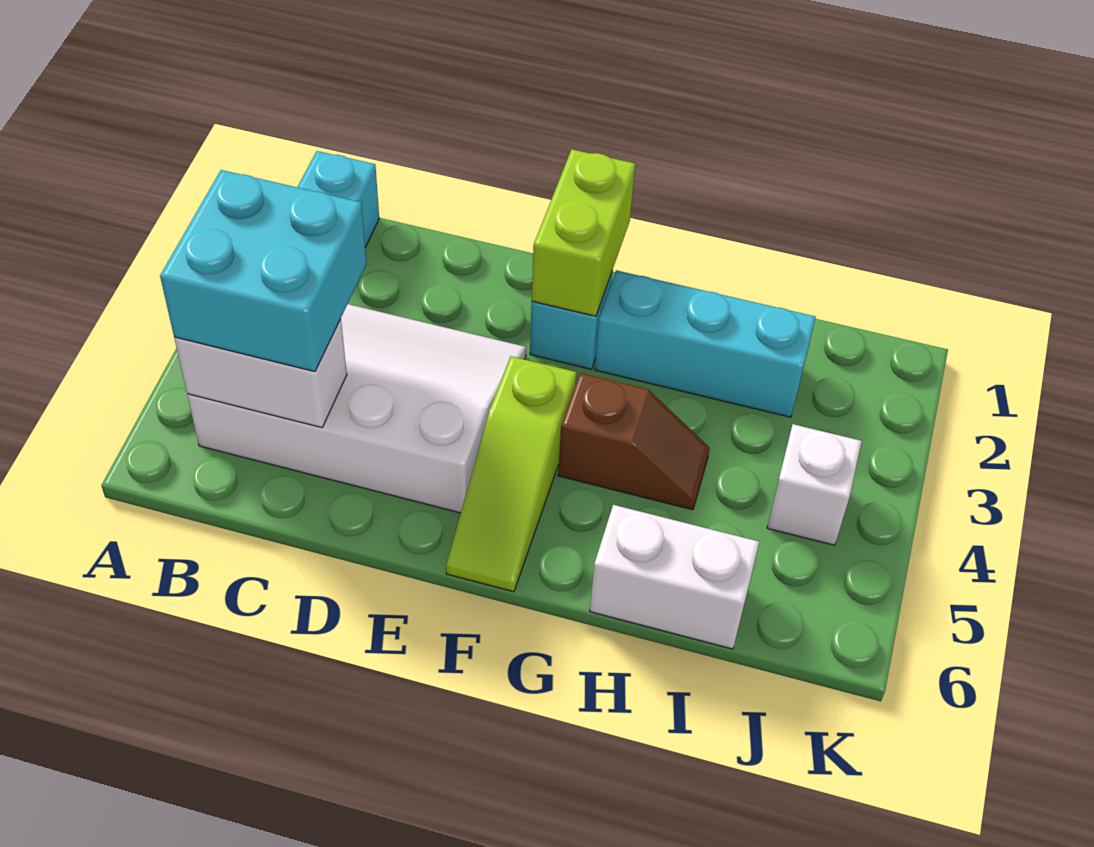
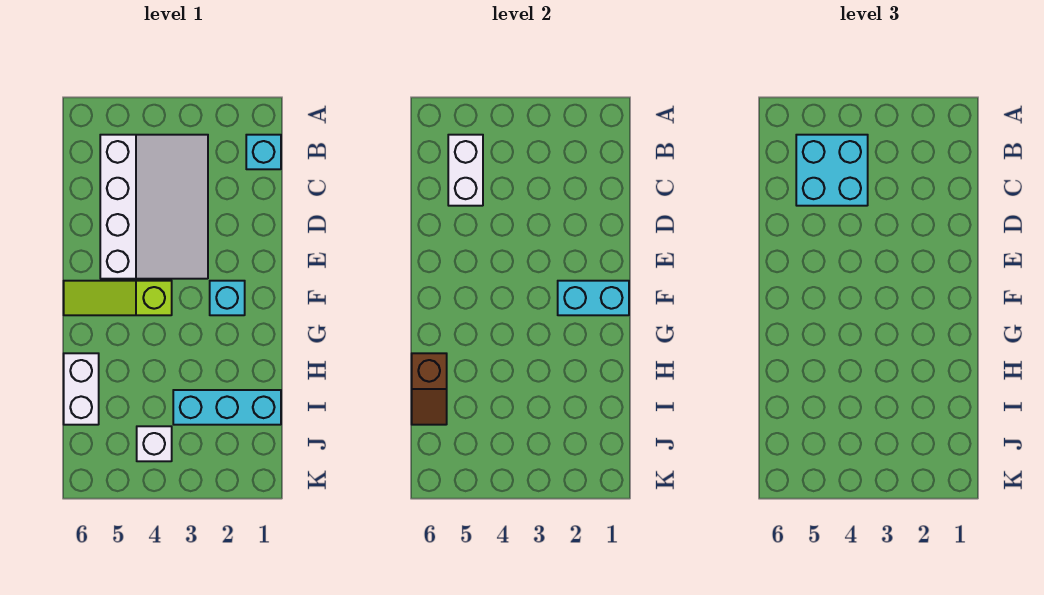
lime brick F1:F2 level 2 -> cyan brick F1:F2 level 2
cyan brick G2:I2 level 1 -> cyan brick I1:I3 level 1
brown slope G4:H4 level 1 top G -> brown slope H6:I6 level 2 top H

